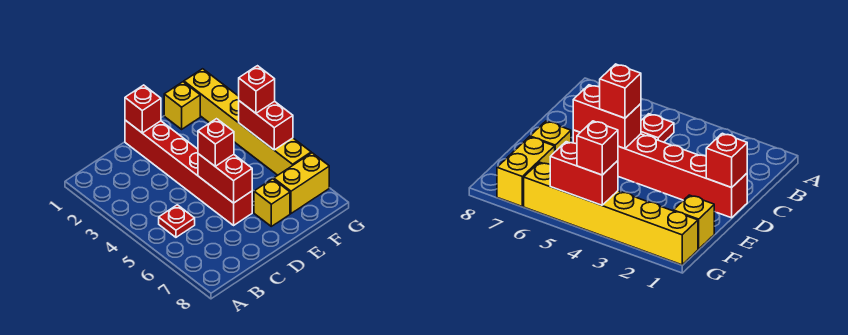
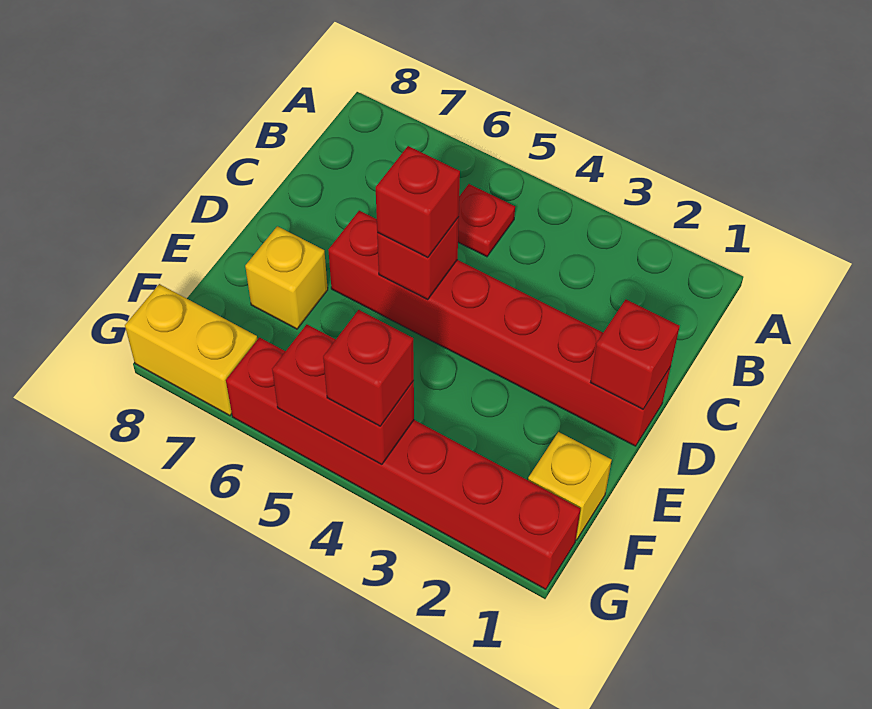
red brick D5:D6 level 2 -> red brick D5 level 2
yellow brick F7:G7 level 1 -> yellow brick G7:G8 level 1
yellow brick G1:G6 level 1 -> red brick G1:G6 level 1

